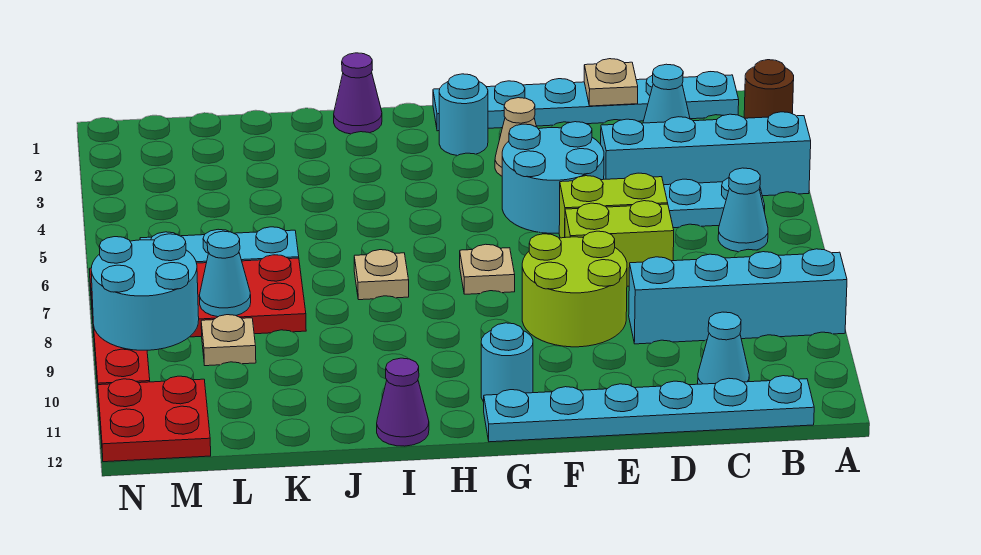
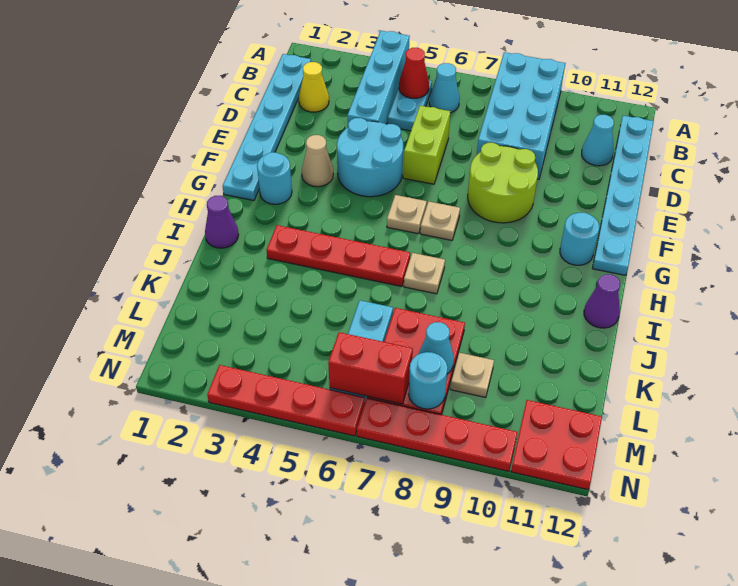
brown round brick A2 level 1 -> none
cyan brick A9:D9 level 1 -> cyan brick A8:D9 level 1
none -> red cone B5 level 2
cyan cone C2 level 1 -> yellow cone C2 level 1
tan plate D1 level 2 -> tan plate G6 level 1
lime brick D7:E7 level 1 -> none
none -> red plate I3:I6 level 1
none -> red brick M6:M7 level 2
cyan round brick M8:N9 level 2 -> cyan round brick M8 level 2
none -> red plate N3:N6 level 1

